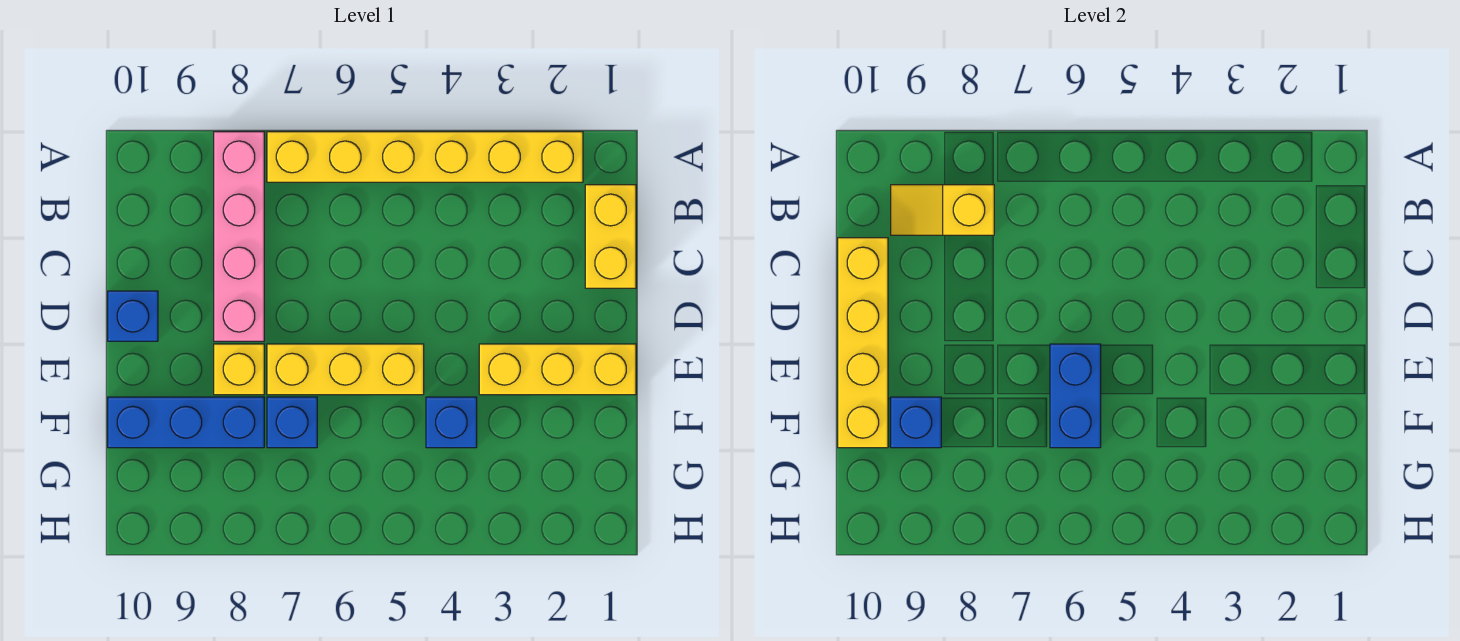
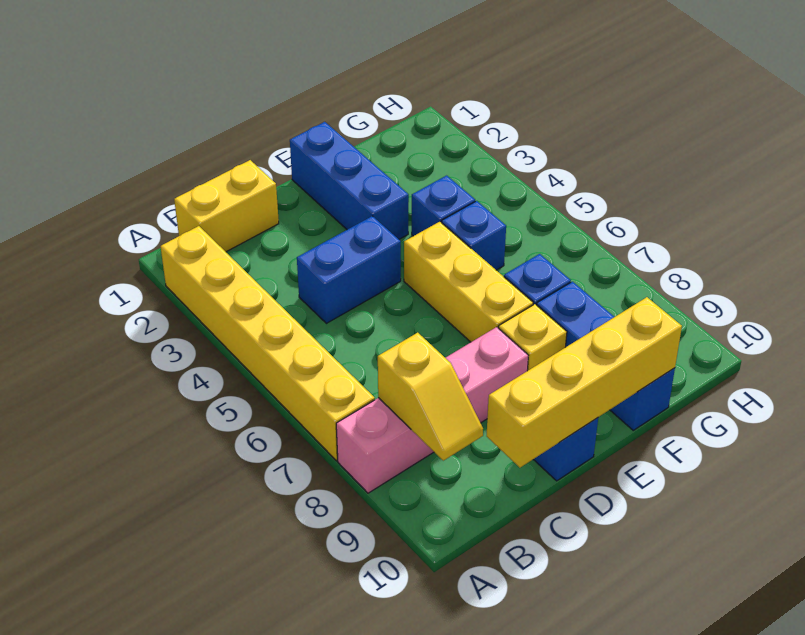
yellow brick E1:E3 level 1 -> blue brick E1:E3 level 1
blue brick E6:F6 level 2 -> blue brick C4:D4 level 1
blue brick F9 level 2 -> blue brick F5 level 1

